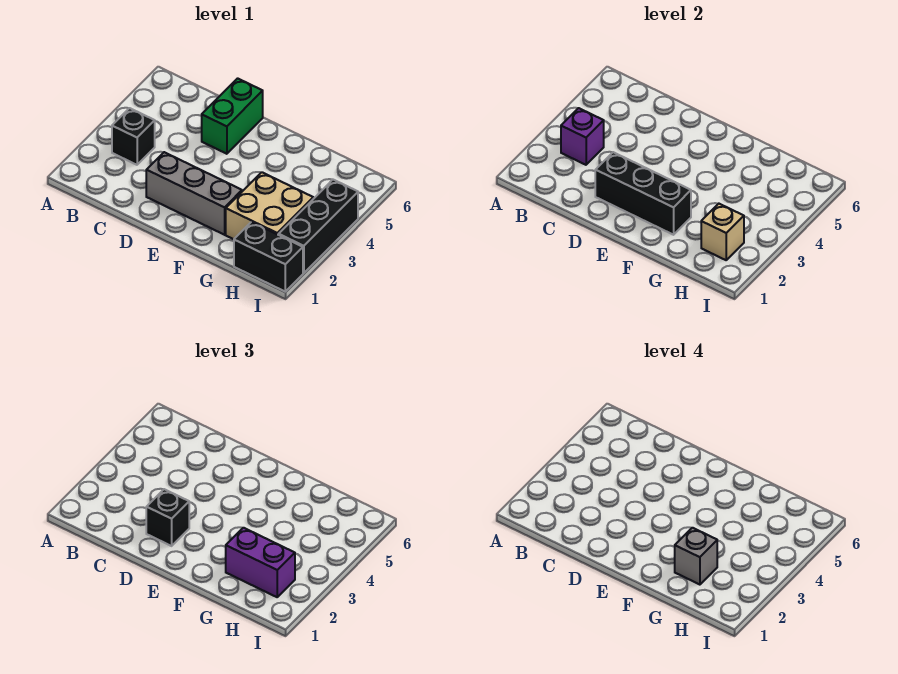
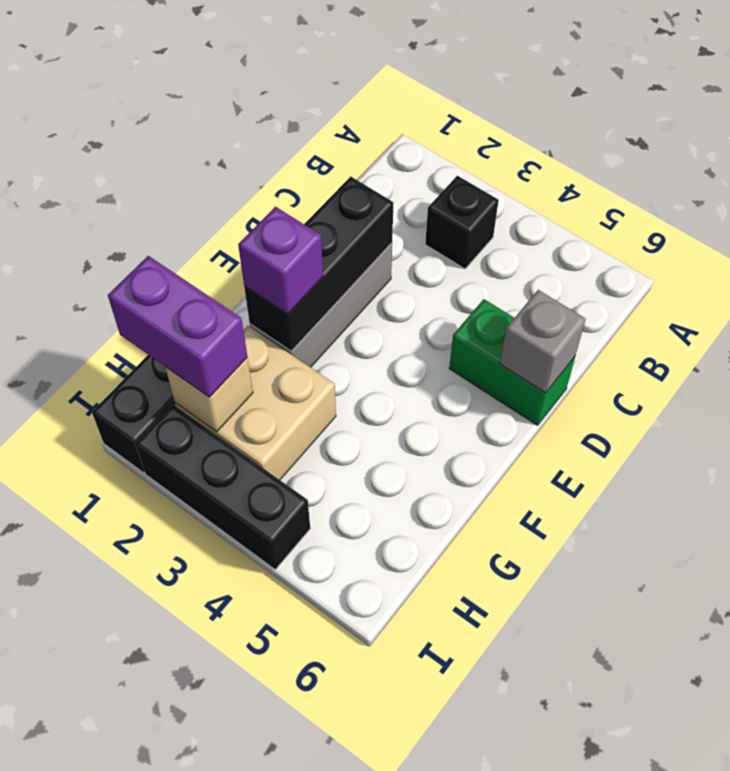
purple brick B3 level 2 -> purple brick F2 level 3
black brick D2 level 3 -> none
purple brick G2:H2 level 3 -> purple brick H1:H2 level 3
grey brick G2 level 4 -> grey brick D6 level 2

